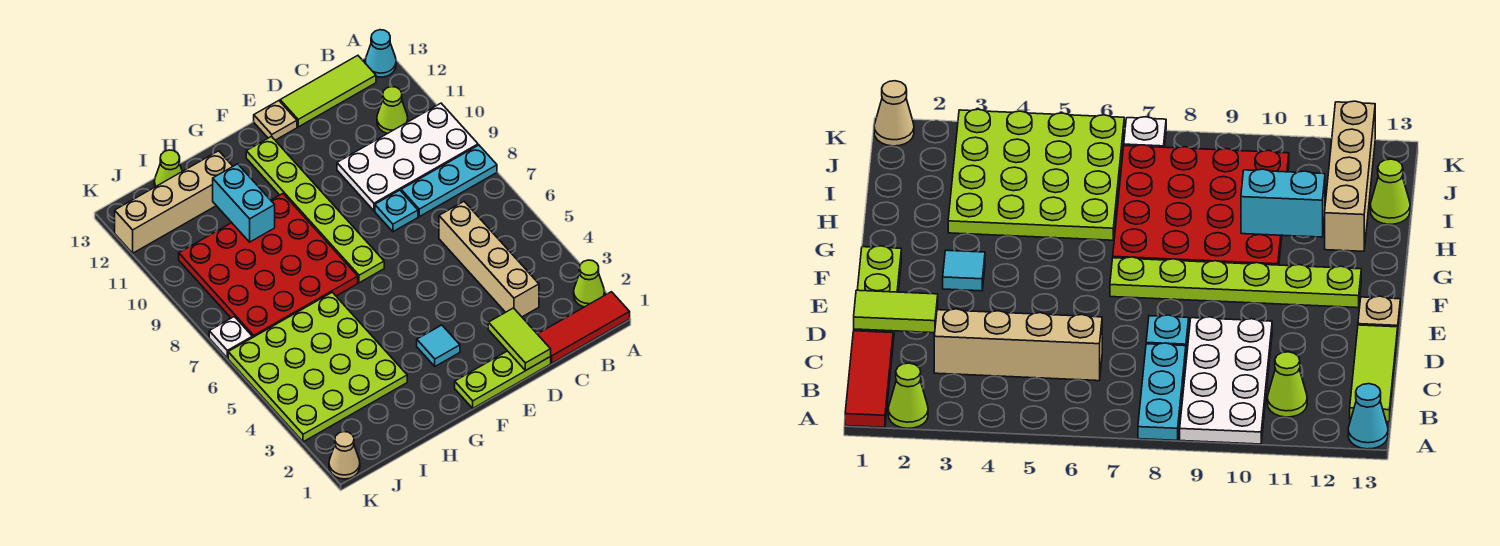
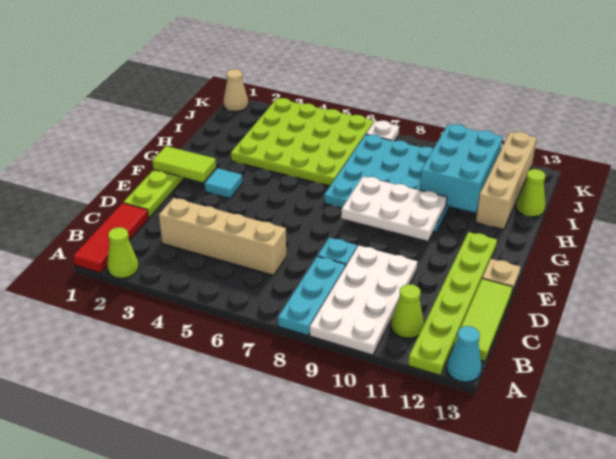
lime tile D1:D2 level 2 -> lime tile F1:F2 level 2
lime plate F7:F12 level 1 -> lime plate A12:F12 level 1
none -> white plate F8:G10 level 2
red plate G7:J10 level 1 -> cyan plate G7:J10 level 1
cyan brick H10:H11 level 2 -> cyan brick H10:J11 level 2

